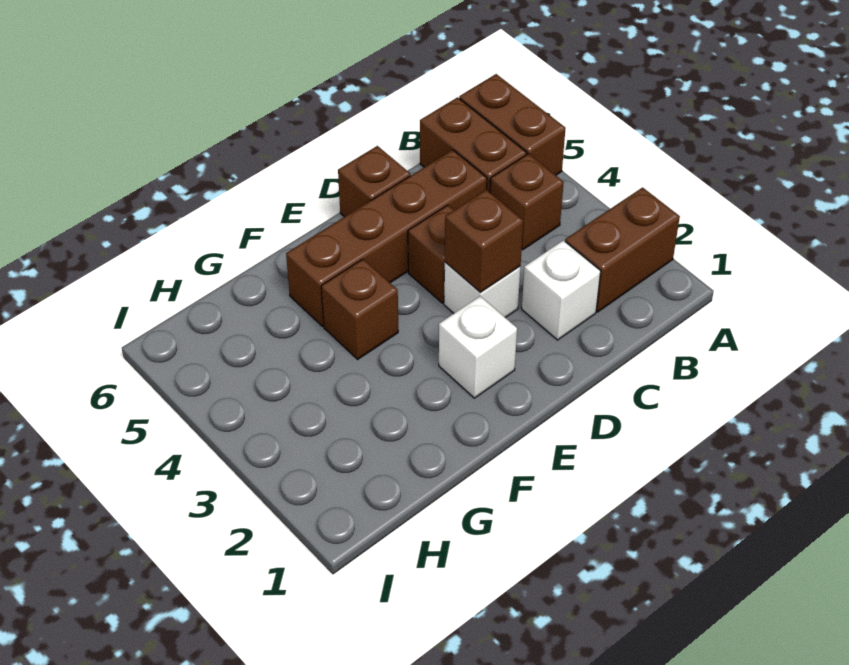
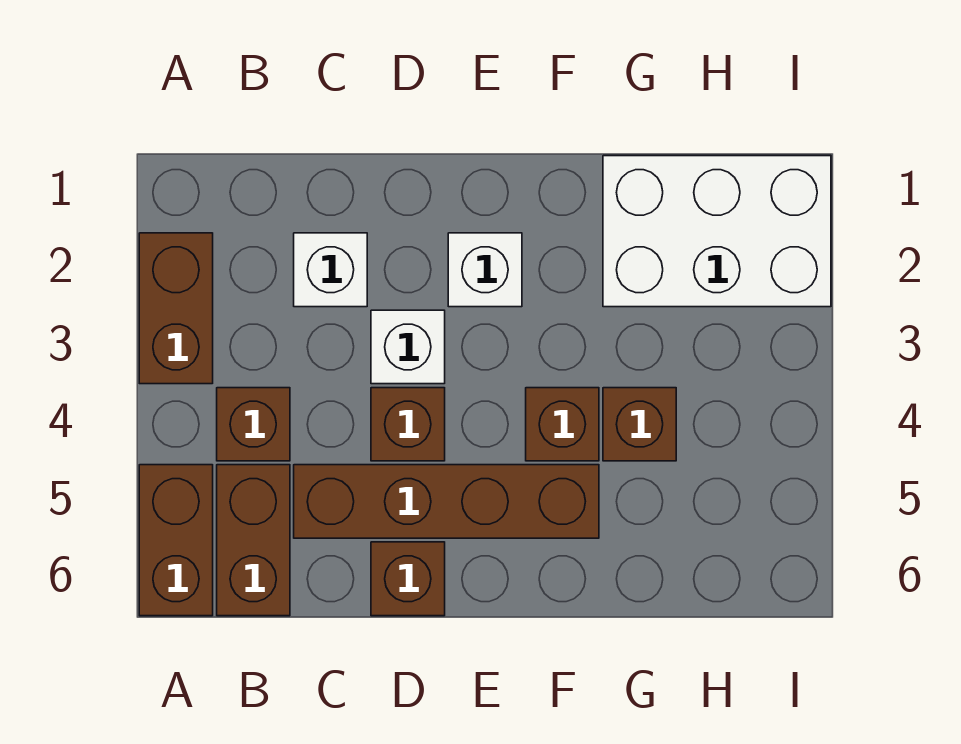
brown brick A2:B2 level 1 -> brown brick A2:A3 level 1
brown brick D3 level 2 -> brown brick G4 level 1
none -> white brick G1:I2 level 1

